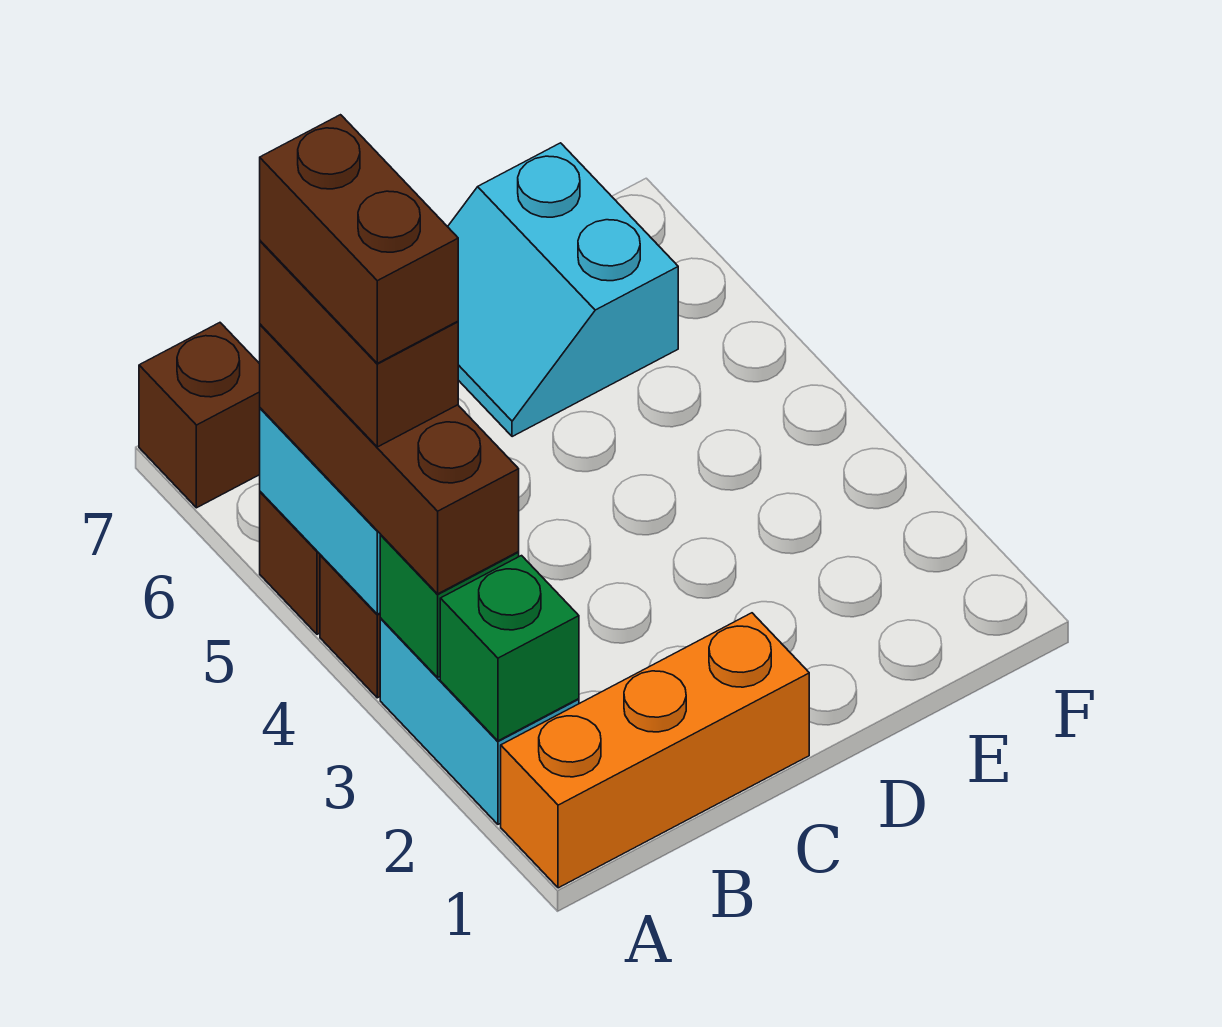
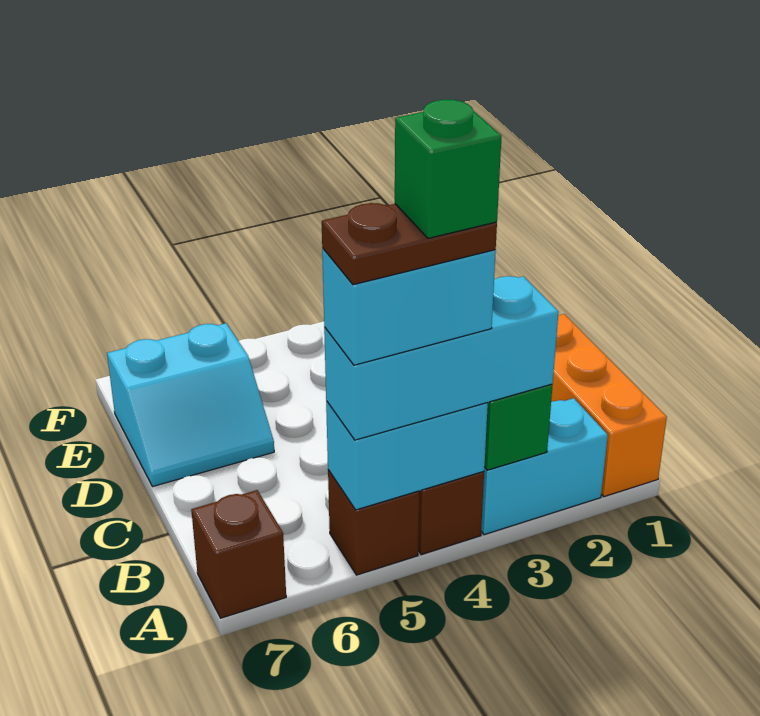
green brick A2 level 2 -> green brick A4 level 6
brown brick A3:A5 level 3 -> cyan brick A3:A5 level 3
brown brick A4:A5 level 4 -> cyan brick A4:A5 level 4
brown brick A4:A5 level 5 -> brown plate A4:A5 level 5

